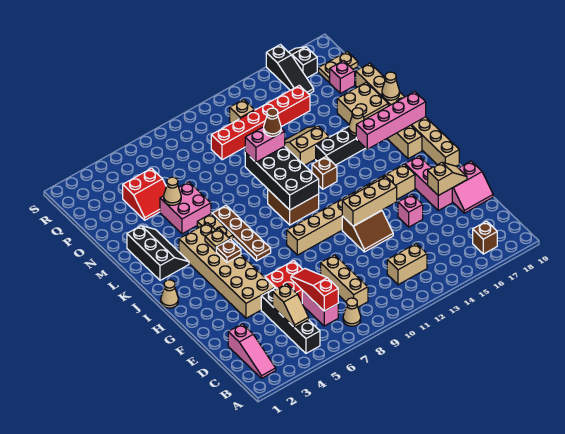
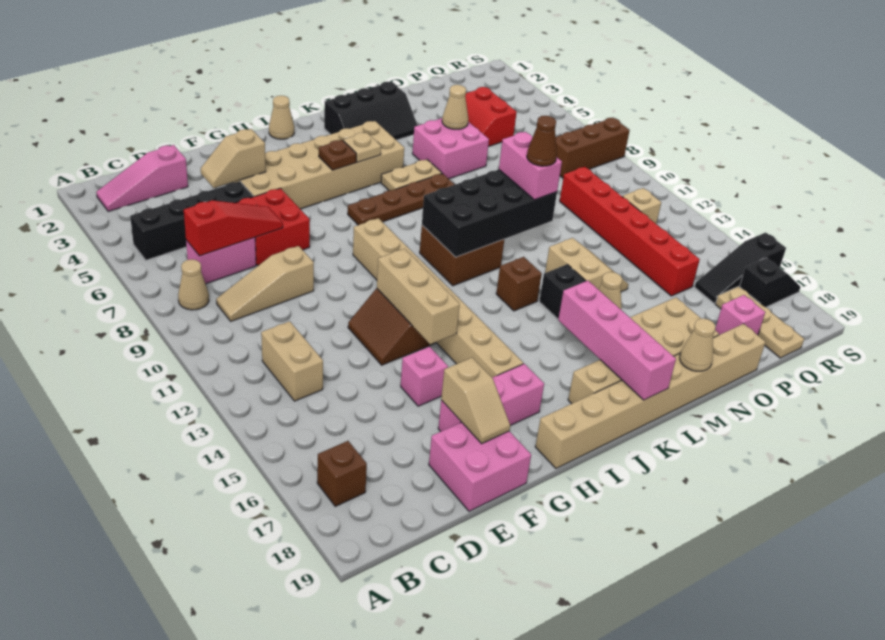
tan slope C5:D5 level 2 top D -> tan slope E4:F4 level 2 top F
tan brick C9:E9 level 1 -> tan slope C9:E9 level 1 top E
pink slope E18:F19 level 1 top F -> pink brick E18:F19 level 1
none -> brown brick Q8:S8 level 1
tan plate Q18:Q19 level 1 -> tan plate Q17:Q19 level 1

